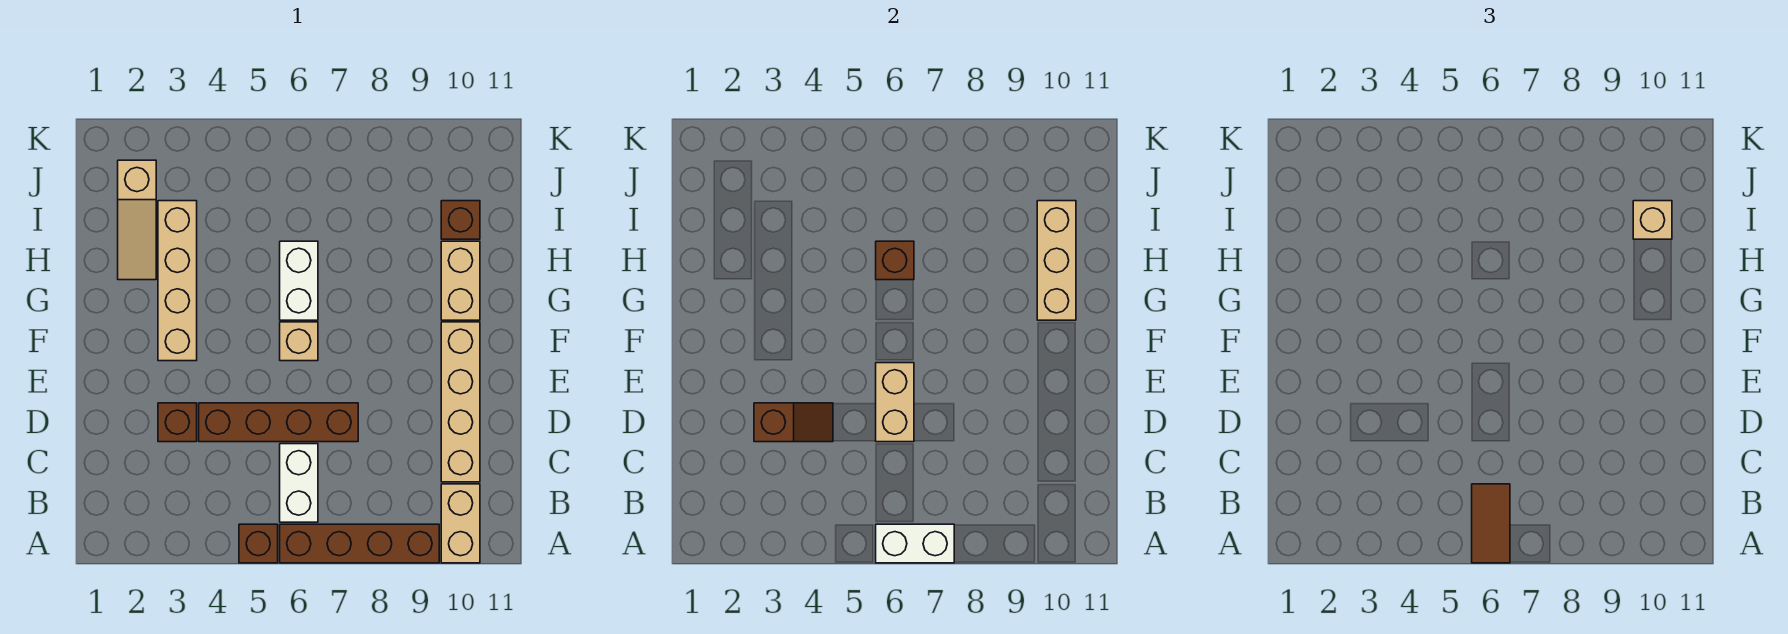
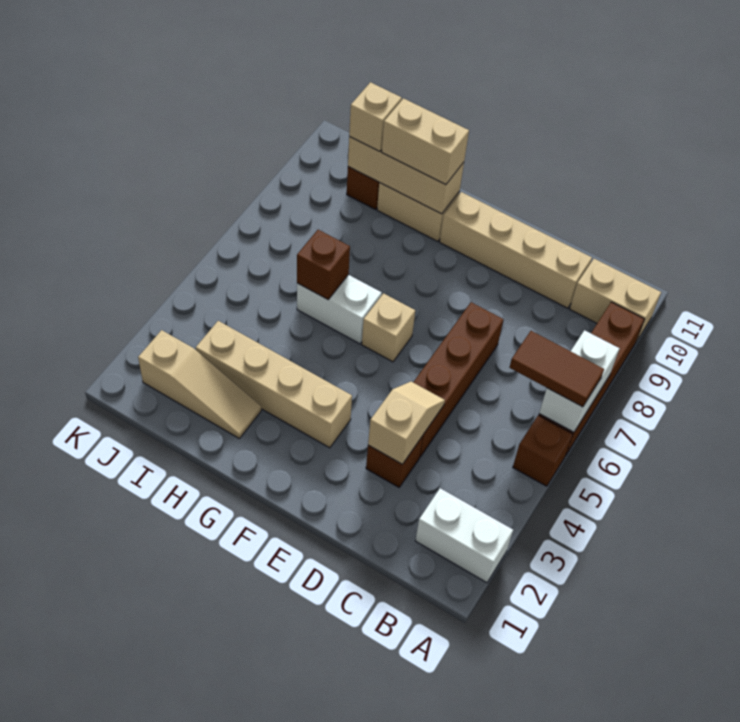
white brick B6:C6 level 1 -> white brick A2:B2 level 1
brown slope D3:D4 level 2 top 3 -> tan slope D3:D4 level 2 top 3
tan brick D6:E6 level 2 -> tan brick G10:H10 level 3

